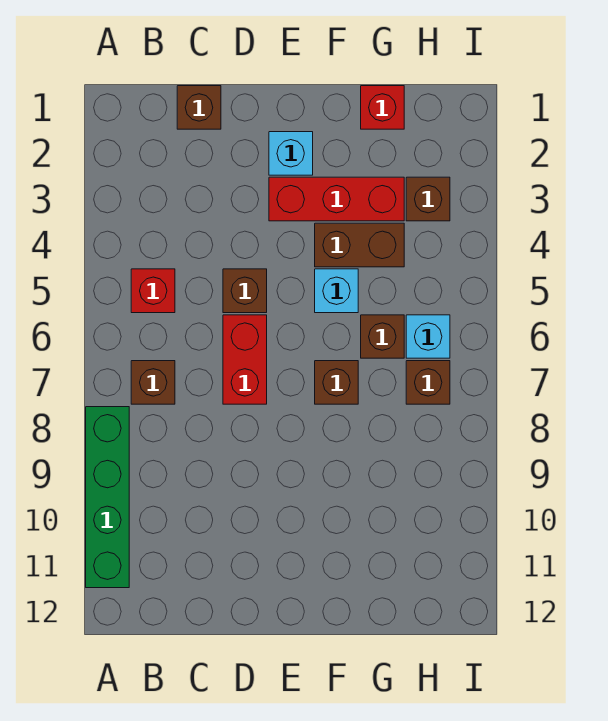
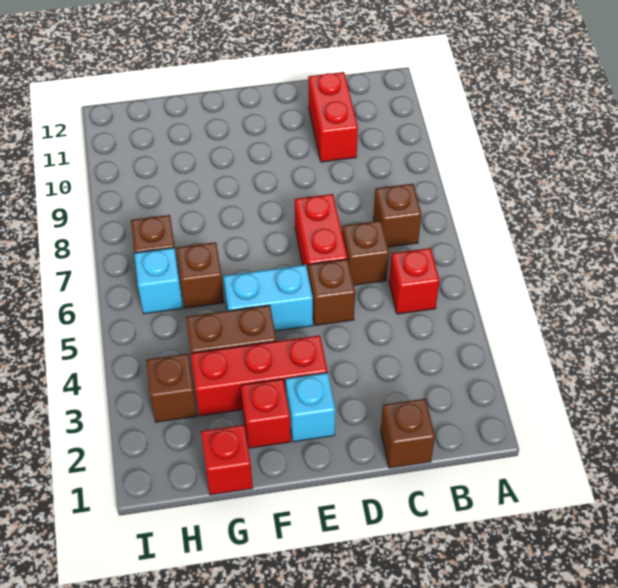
green brick A8:A11 level 1 -> none
none -> red brick C10:C11 level 1
none -> red brick F2 level 1
cyan brick F5 level 1 -> cyan brick E5:F5 level 1
brown brick F7 level 1 -> brown brick C6 level 1

